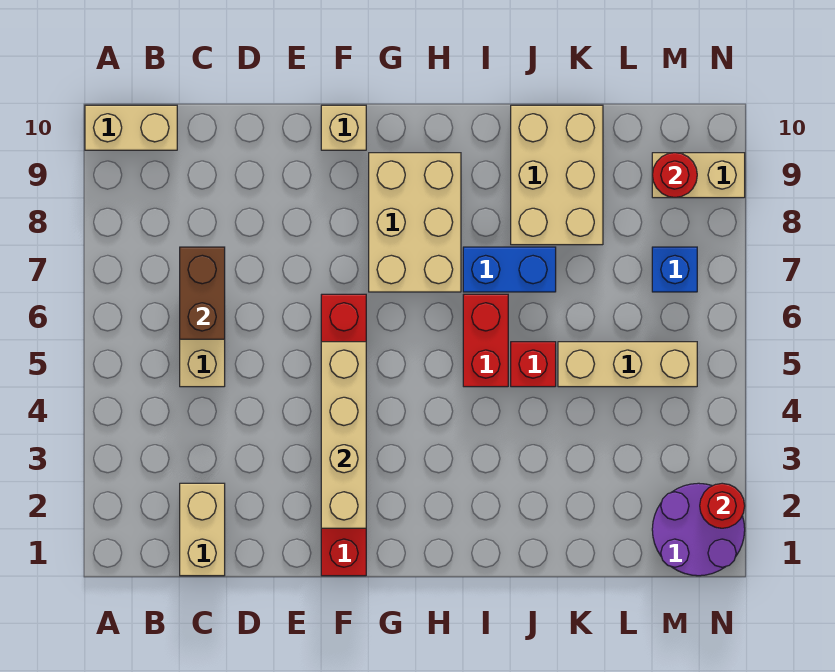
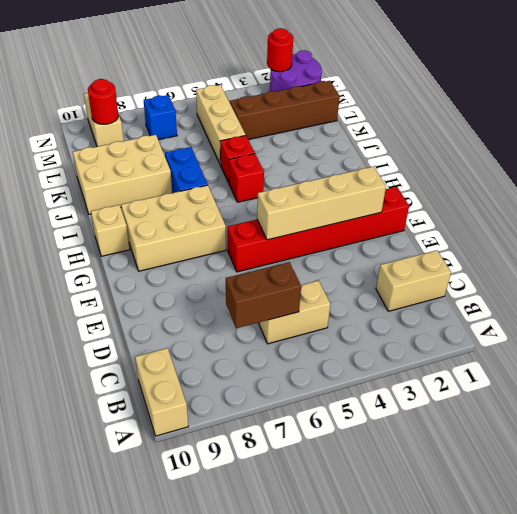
tan brick F10 level 1 -> tan brick H10 level 1
red brick I5:I6 level 1 -> red brick I5 level 1
none -> brown brick L1:L4 level 1

